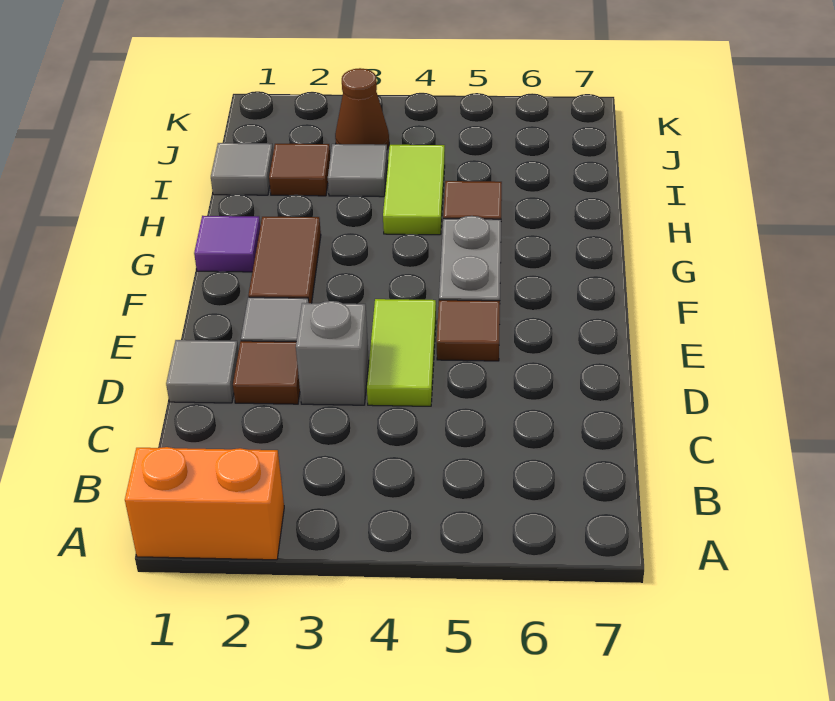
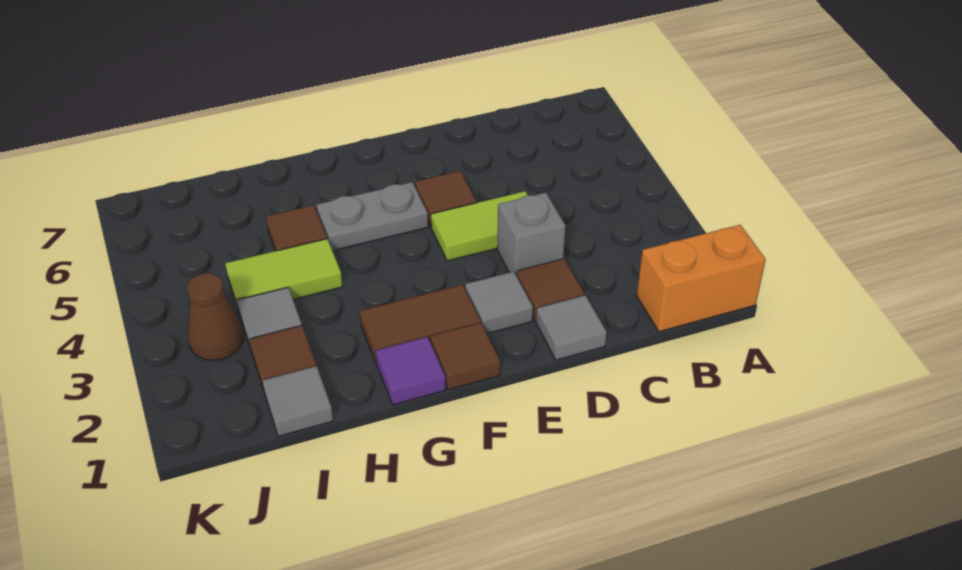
orange brick A1:A2 level 1 -> orange brick A1:B1 level 1
none -> brown tile F1 level 1

